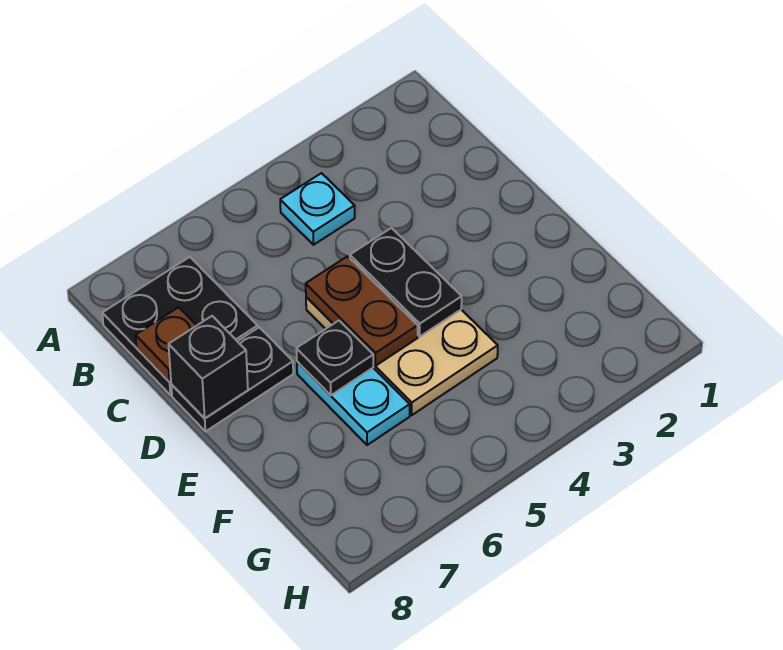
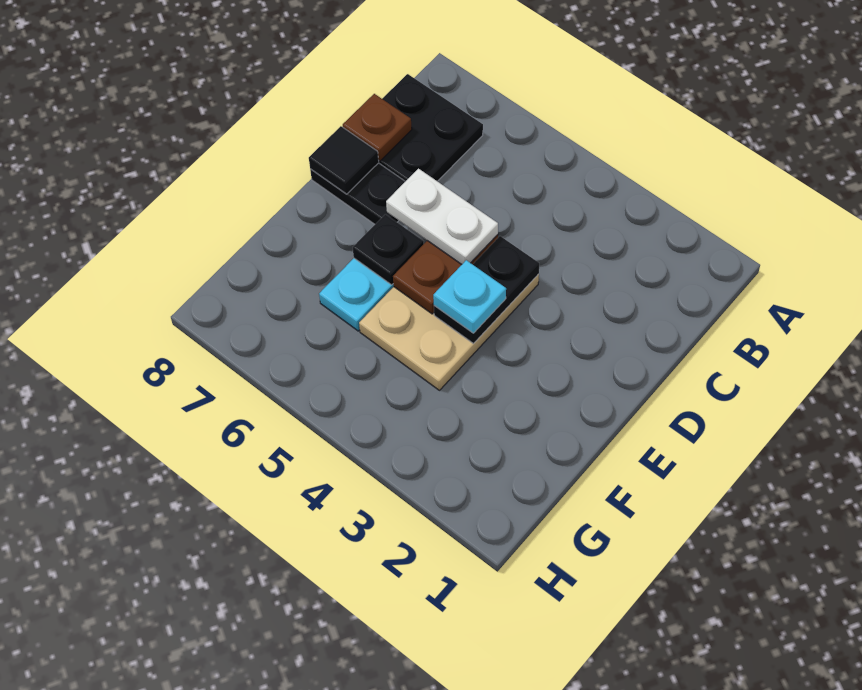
cyan plate B4 level 1 -> cyan plate E4 level 3
none -> white plate D5:D6 level 3
black brick D8 level 2 -> black tile D8 level 2

